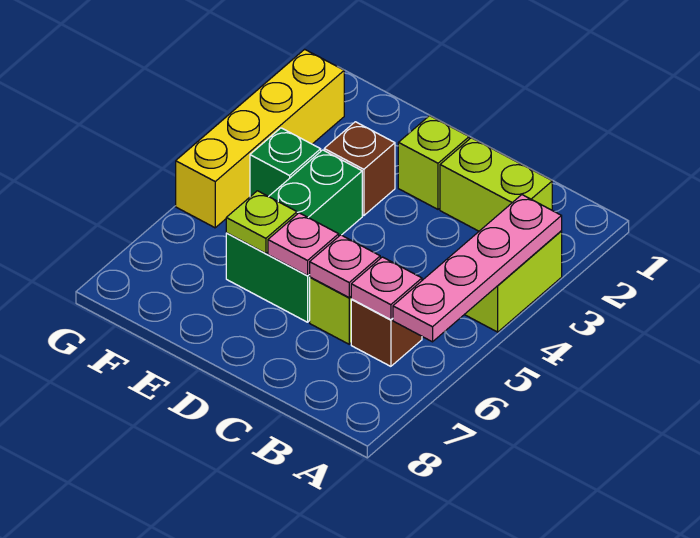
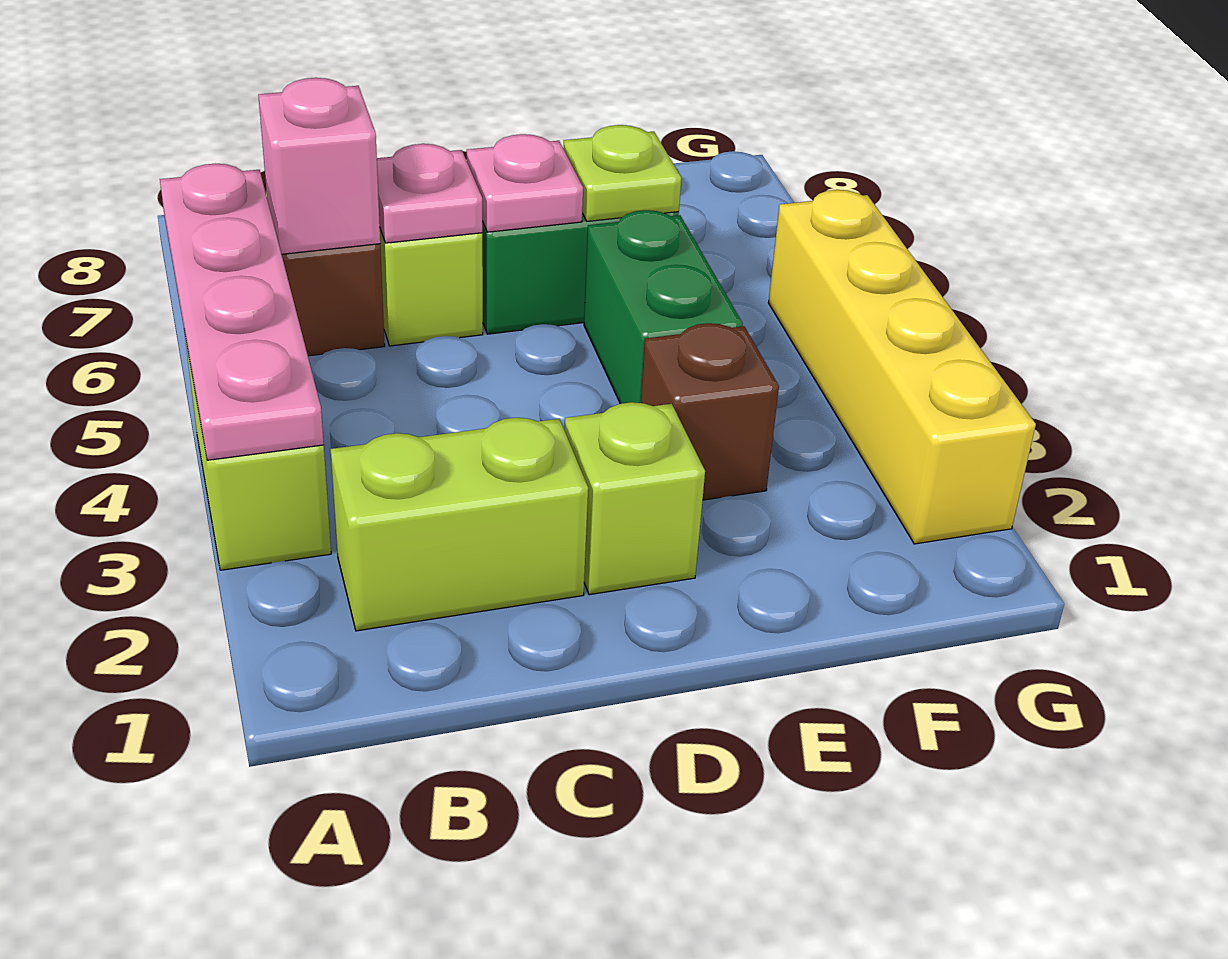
pink plate B6 level 2 -> pink brick B6 level 2
green brick F4 level 1 -> none

